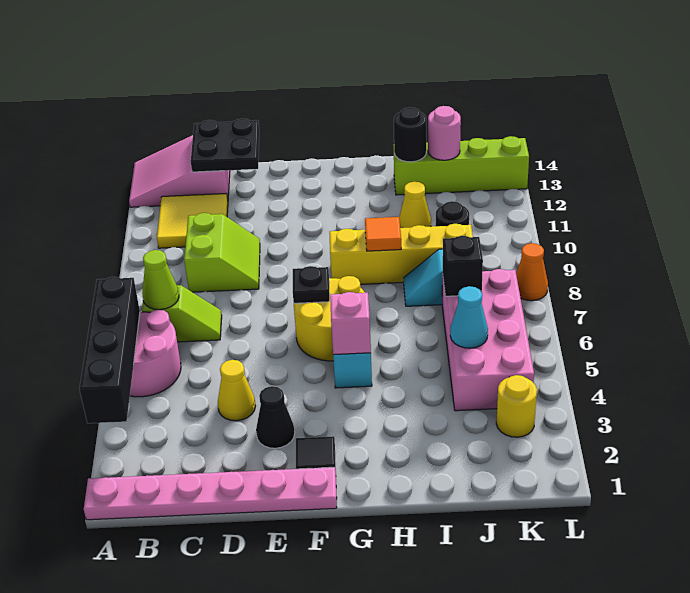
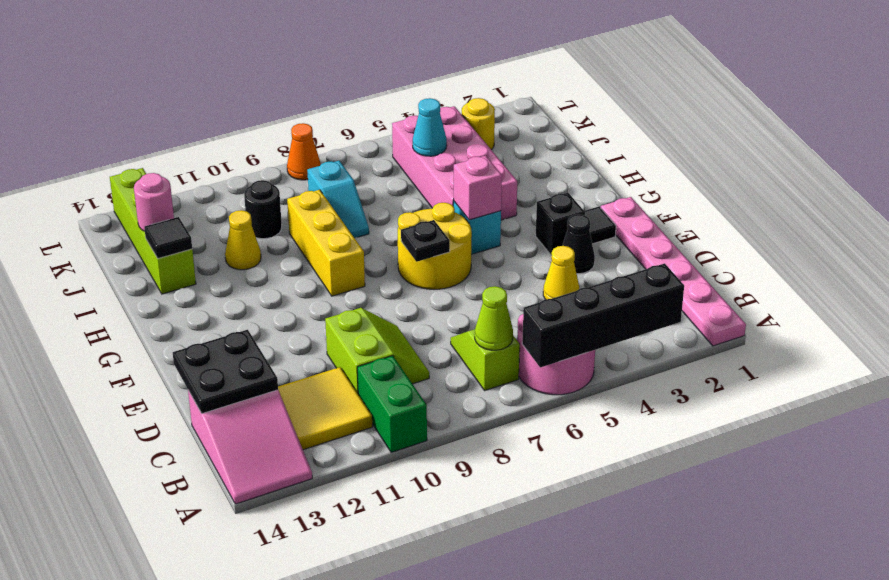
none -> green brick A10:B10 level 1
lime slope C9:D10 level 1 top C -> lime slope C9:D10 level 1 top 10
yellow brick G9:J9 level 1 -> yellow brick G9:I9 level 1
orange tile H9 level 2 -> none
black round brick I13 level 2 -> black tile I13 level 2
pink brick J4:K7 level 1 -> pink brick H4:K5 level 1
black brick J7 level 2 -> black brick F3 level 1

